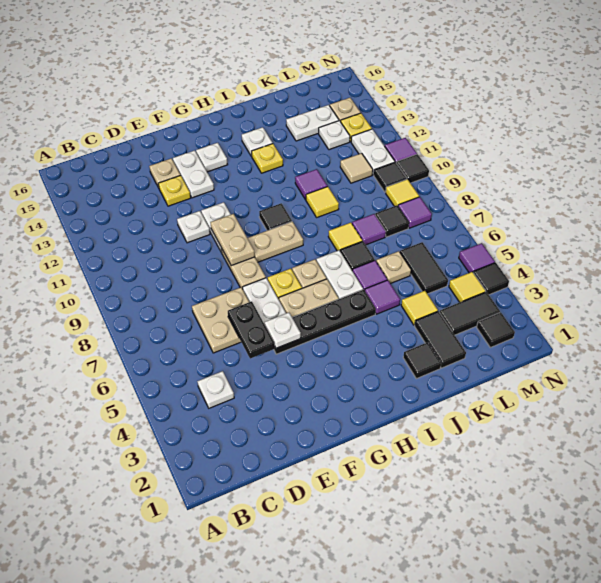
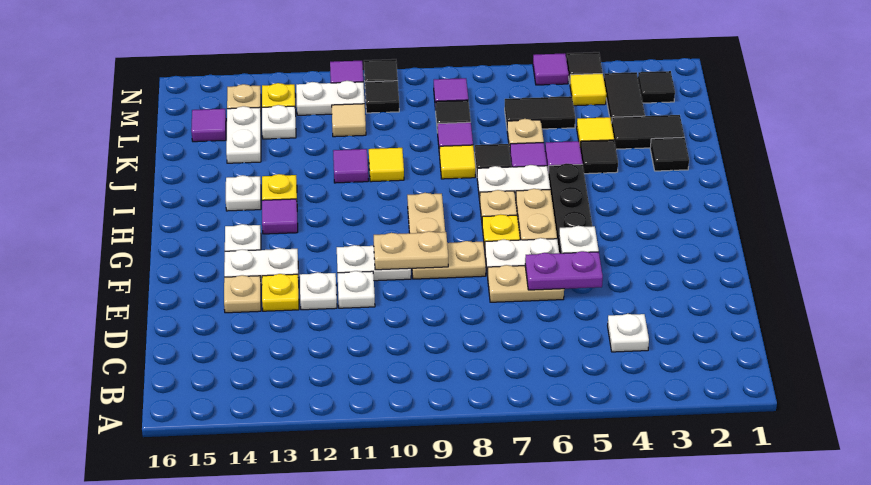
tan plate D6:E7 level 1 -> tan plate E6:E7 level 1
black plate E5:E6 level 2 -> purple plate E5:E6 level 2
none -> white plate E12 level 1
black tile H10 level 1 -> black tile J4 level 1
none -> purple tile H13 level 1
none -> purple tile L15 level 1
yellow tile M9 level 1 -> none

